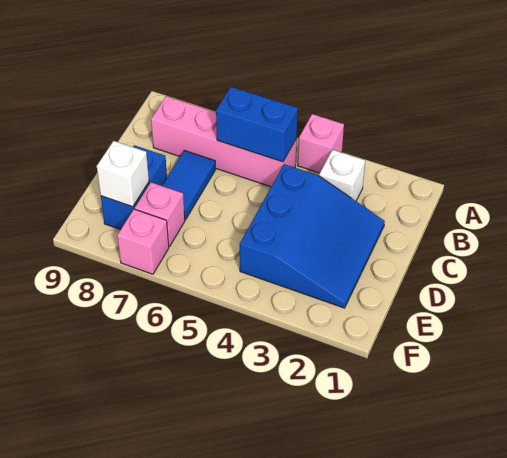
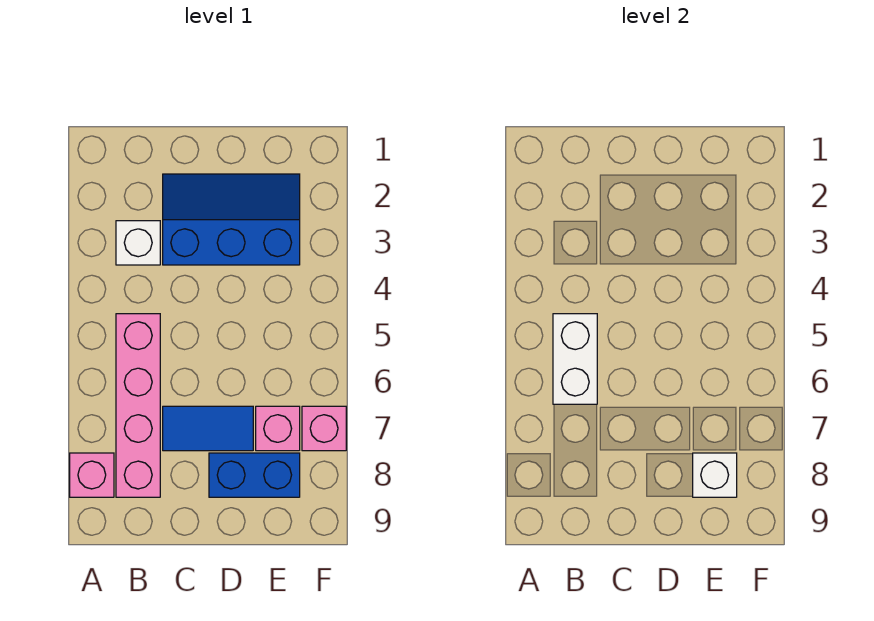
pink brick A4 level 1 -> pink brick A8 level 1
blue brick B5:B6 level 2 -> white brick B5:B6 level 2
blue slope C2:E4 level 1 top 4 -> blue slope C2:E3 level 1 top 3

